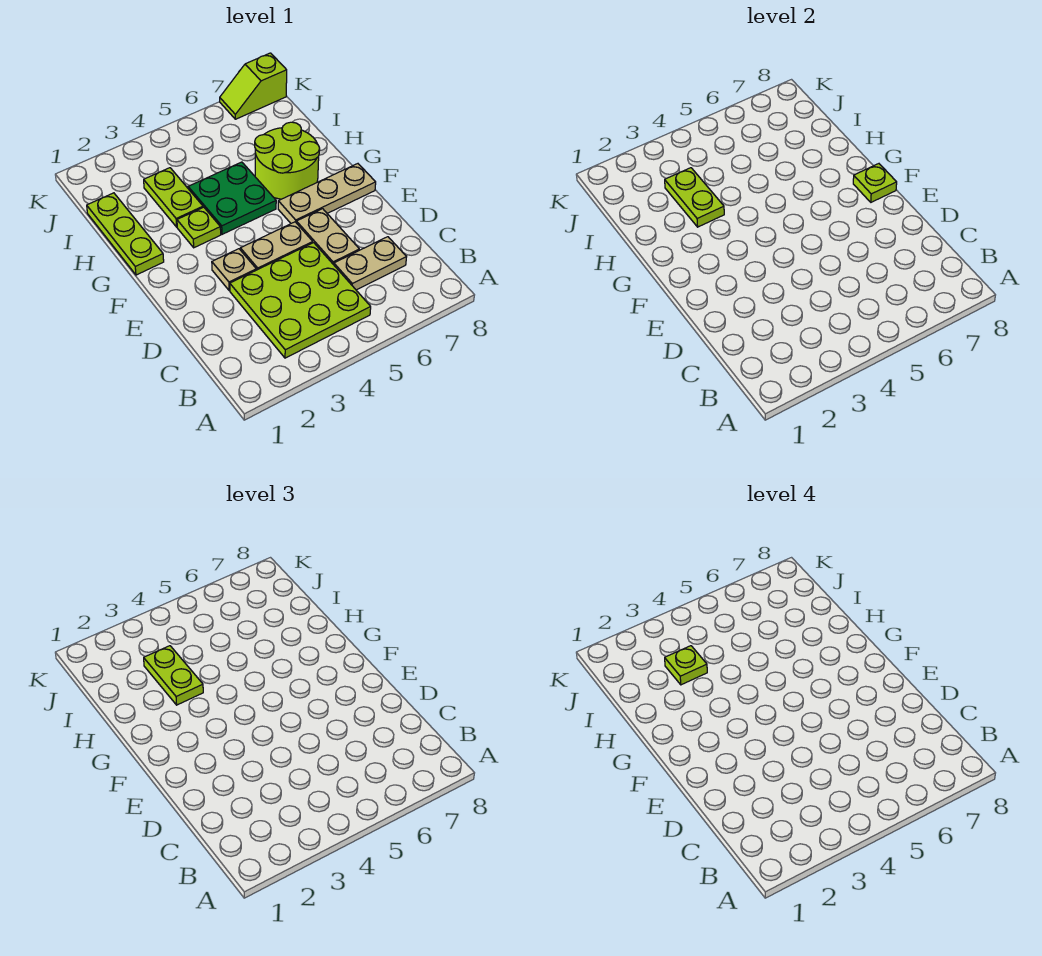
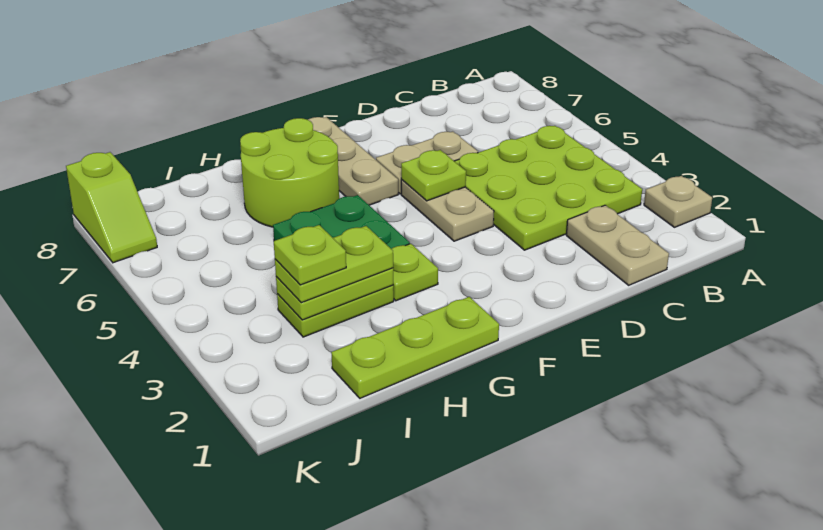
tan plate C6:C7 level 1 -> tan plate C1:C2 level 1
tan plate E3 level 1 -> tan plate A2 level 1
lime plate F8 level 2 -> lime plate E5 level 2

